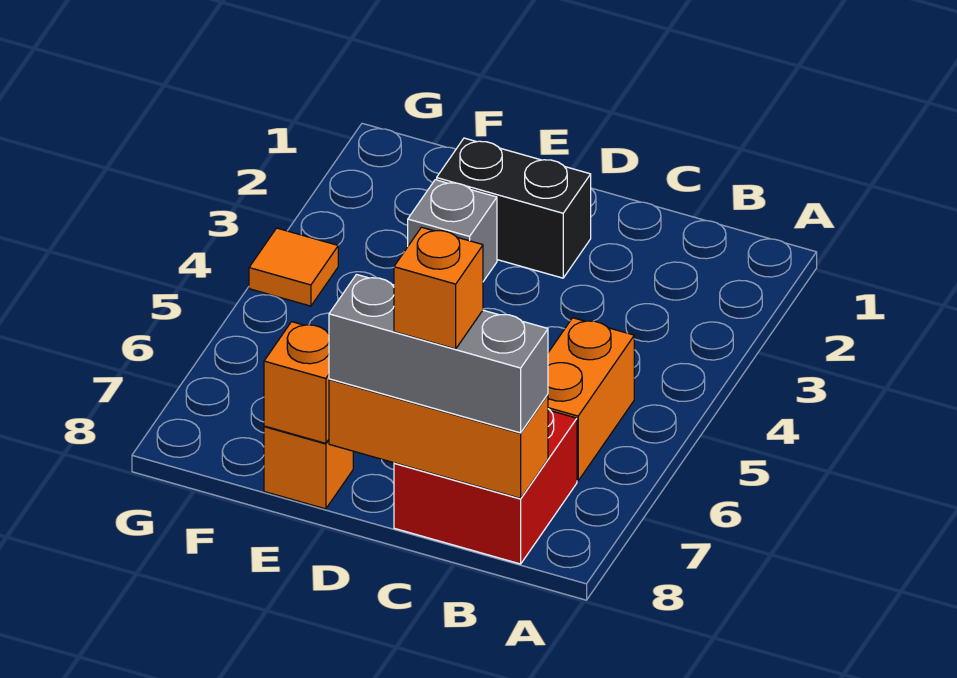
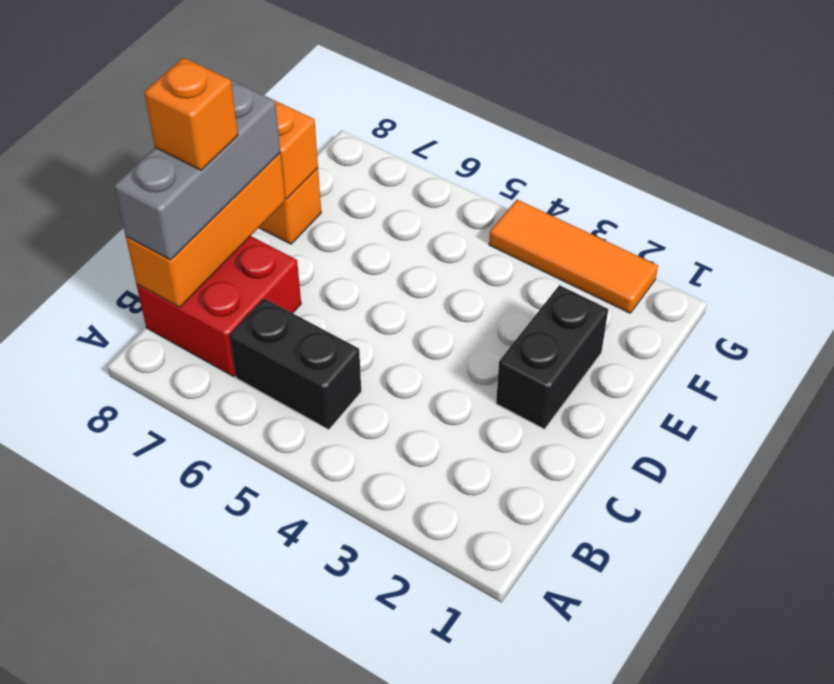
orange brick B5:B6 level 1 -> black brick B5:B6 level 1
grey brick E3 level 1 -> none
orange tile G4 level 1 -> orange tile G2:G4 level 1

